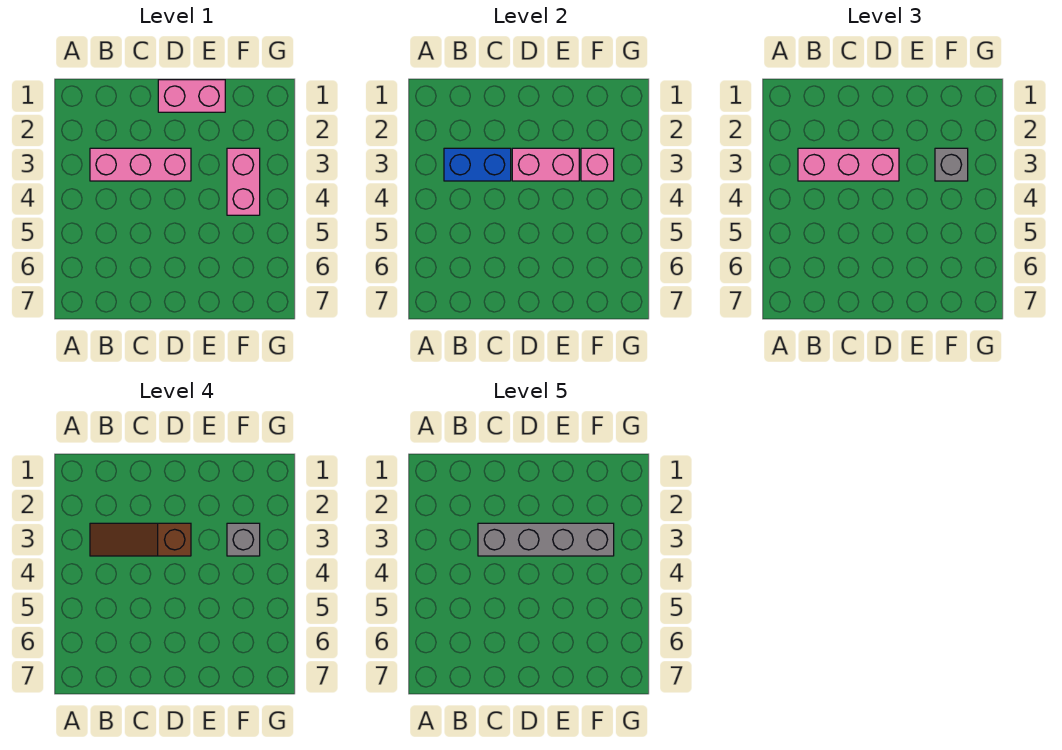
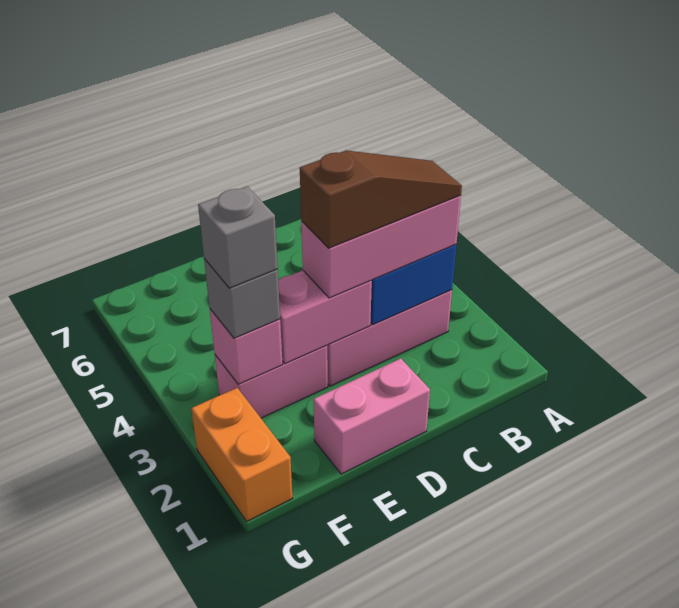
grey brick C3:F3 level 5 -> none
pink brick F3:F4 level 1 -> pink brick E3:F3 level 1
none -> orange brick G1:G2 level 1

